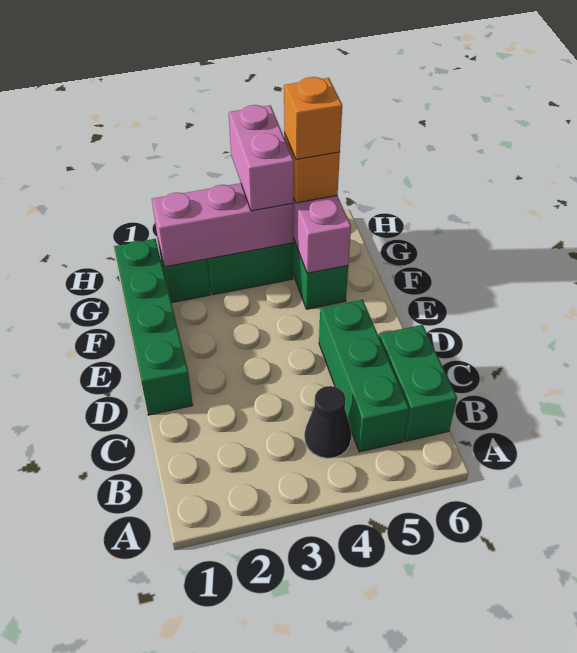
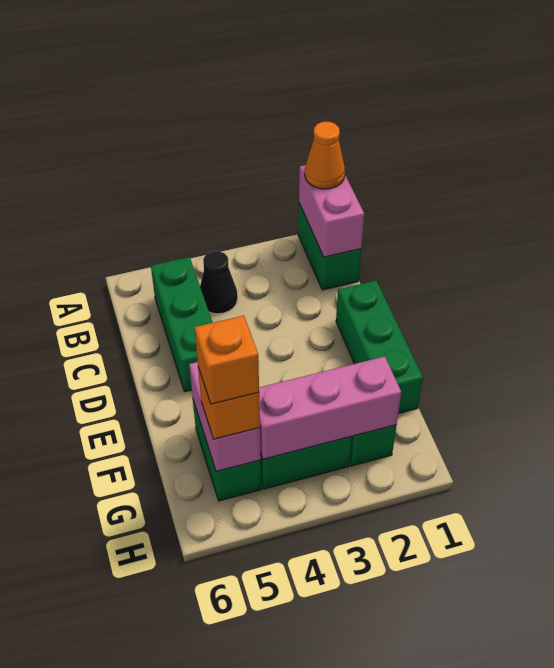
none -> orange cone A1 level 3
green brick B6:C6 level 1 -> green brick A1:B1 level 1
green brick D1:G1 level 1 -> green brick D1:F1 level 1
pink brick G4:H4 level 3 -> pink brick A1:B1 level 2

